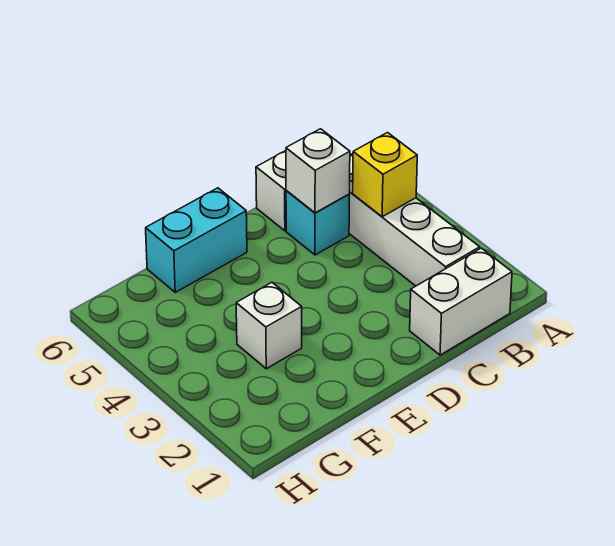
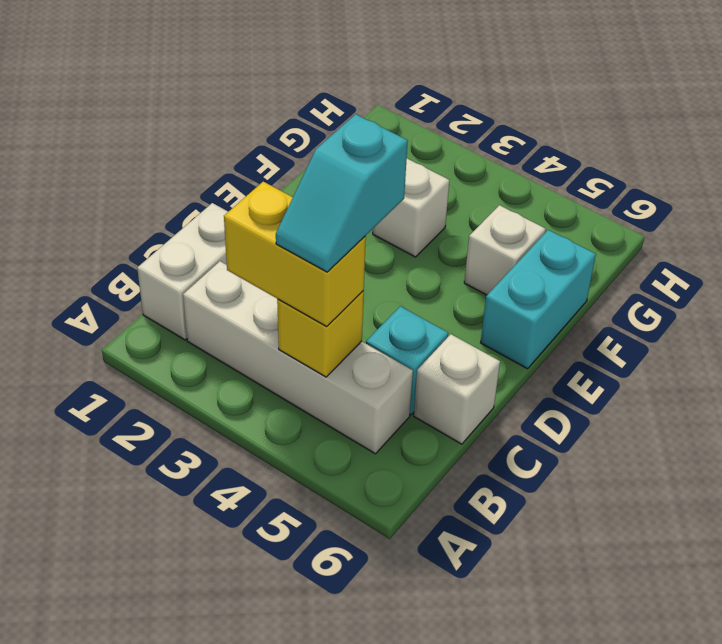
none -> yellow brick B3:B4 level 3
none -> cyan slope B4:C4 level 4 top C
white brick C5 level 2 -> white brick F5 level 1

